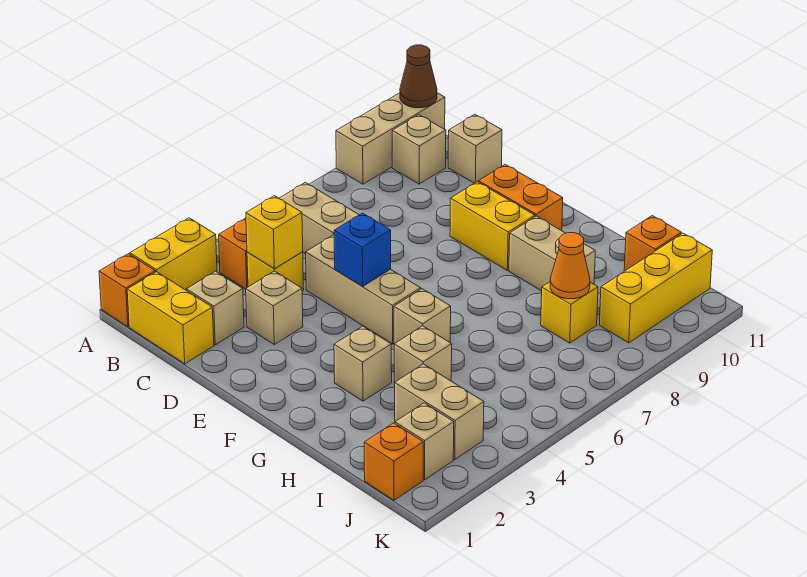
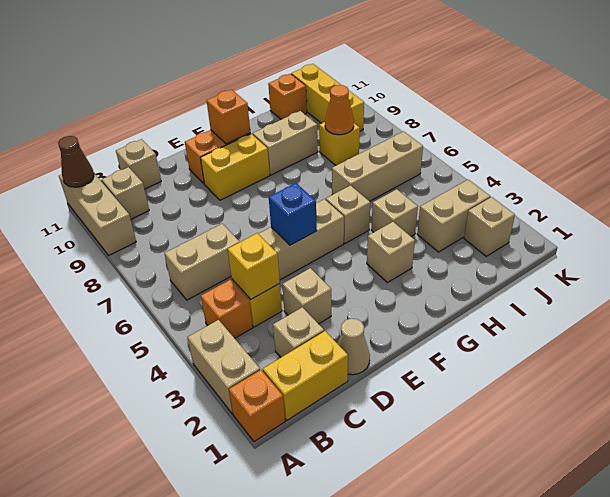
yellow brick A2:A3 level 1 -> tan brick A2:A3 level 1
none -> tan cone D1 level 1
none -> tan brick H6:J6 level 1
orange brick J1 level 1 -> orange brick F10 level 2

